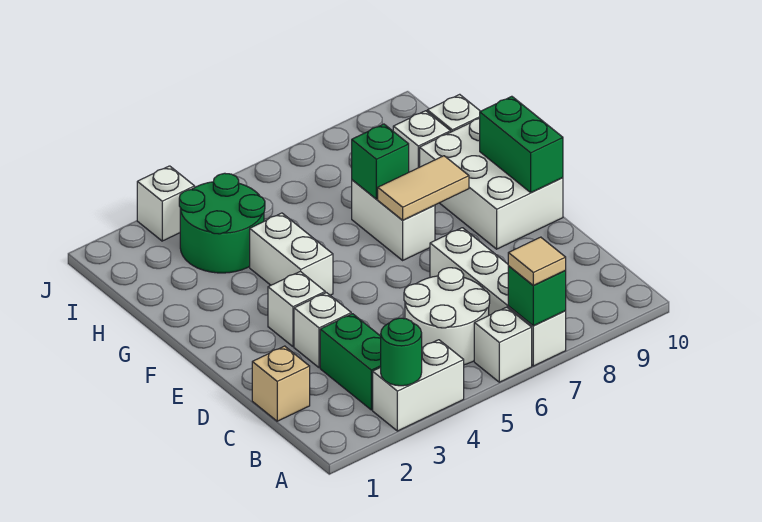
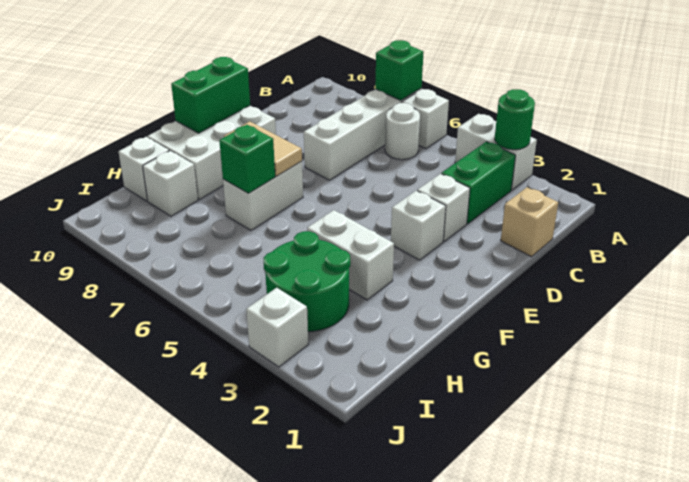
tan tile A7 level 3 -> none
white round brick B5:C6 level 1 -> white round brick B6 level 1
white brick F4:G4 level 1 -> white brick G3:G4 level 1

